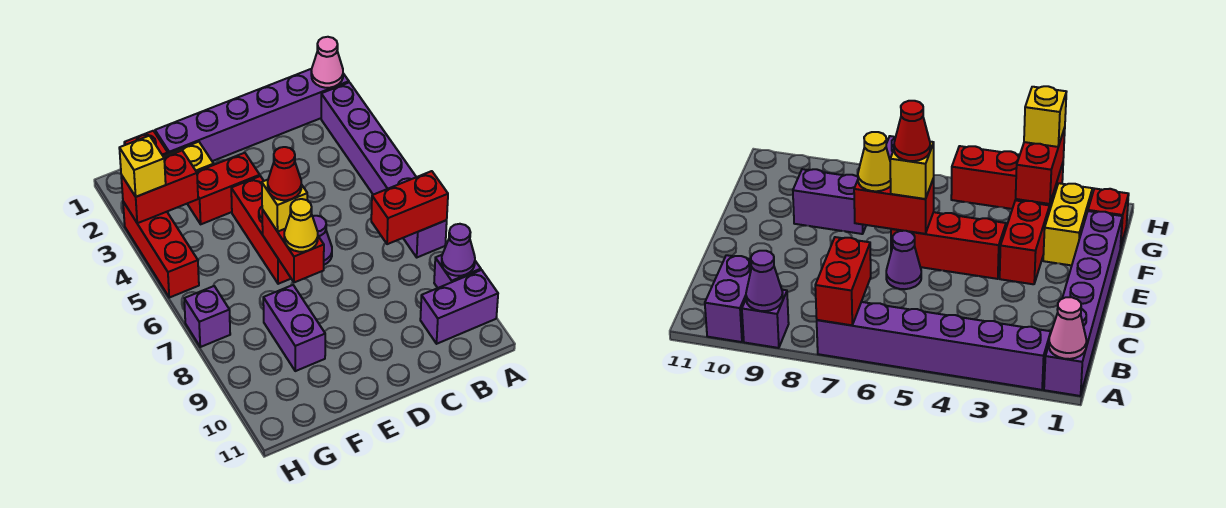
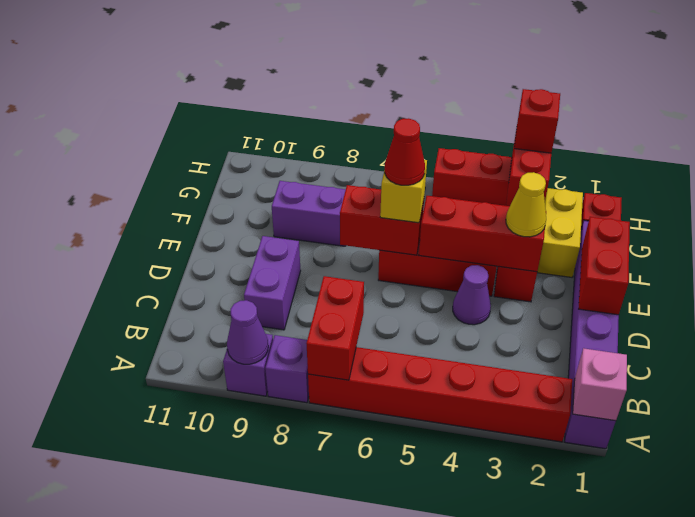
pink cone A1 level 2 -> pink brick A1 level 2
purple brick A2:A7 level 1 -> red brick A2:A7 level 1
purple brick A10:B10 level 1 -> purple brick C9:D9 level 1
none -> red brick D1:E1 level 2
purple cone D6 level 1 -> purple cone D4 level 1
none -> red brick E3:E5 level 2
yellow cone E7 level 3 -> yellow cone E3 level 3
yellow brick H3 level 3 -> red brick H3 level 3
purple brick H7 level 1 -> purple brick A8 level 1

